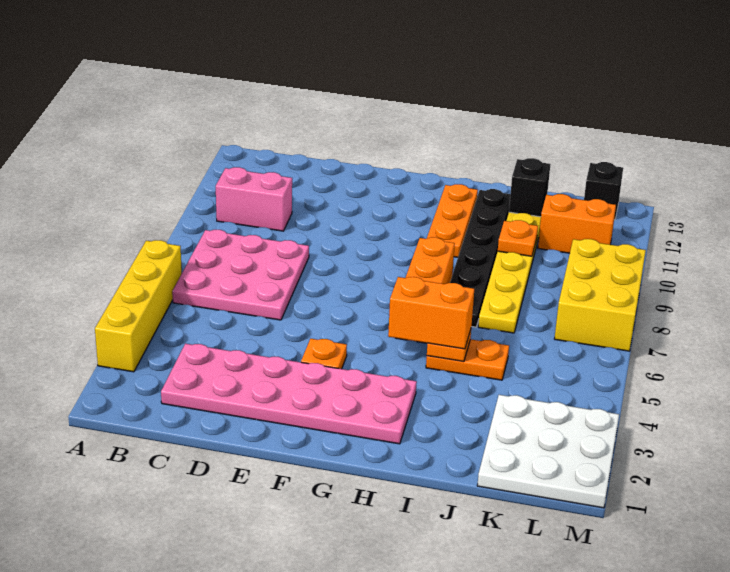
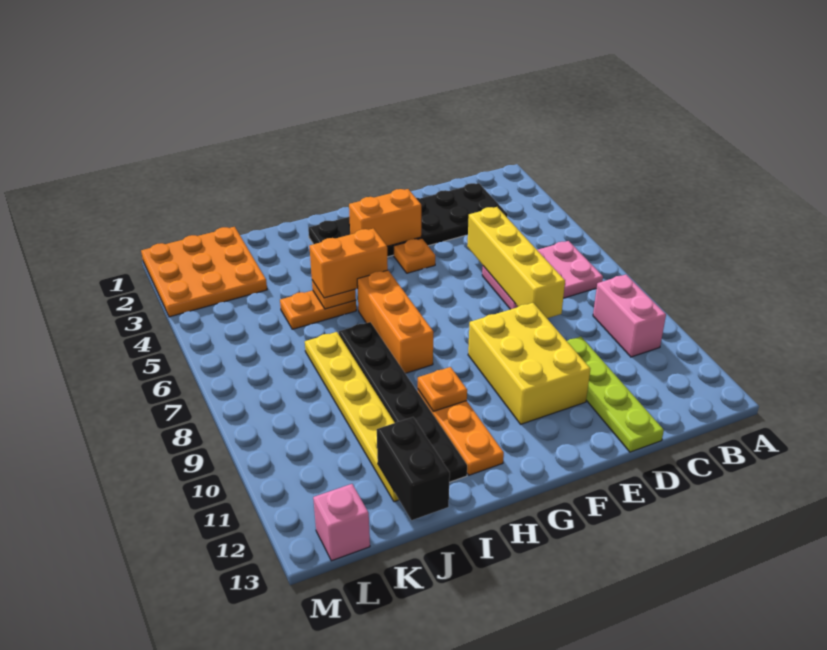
yellow brick A3:A6 level 1 -> yellow brick D5:D8 level 2
pink plate B6:D8 level 1 -> pink plate B6:D7 level 1
pink brick B10:C10 level 1 -> pink brick B9:B10 level 1
pink plate C2:H3 level 1 -> black plate C2:H3 level 1
none -> lime plate D10:D13 level 1
orange plate J10 level 2 -> orange plate H10 level 2
black brick J12 level 2 -> black brick J12:J13 level 2
white plate K1:M3 level 1 -> orange plate K1:M3 level 1
orange brick K11:L11 level 1 -> orange brick F3:G3 level 2
yellow brick L7:M9 level 1 -> yellow brick E9:F11 level 1
black brick L13 level 1 -> pink brick L13 level 1

